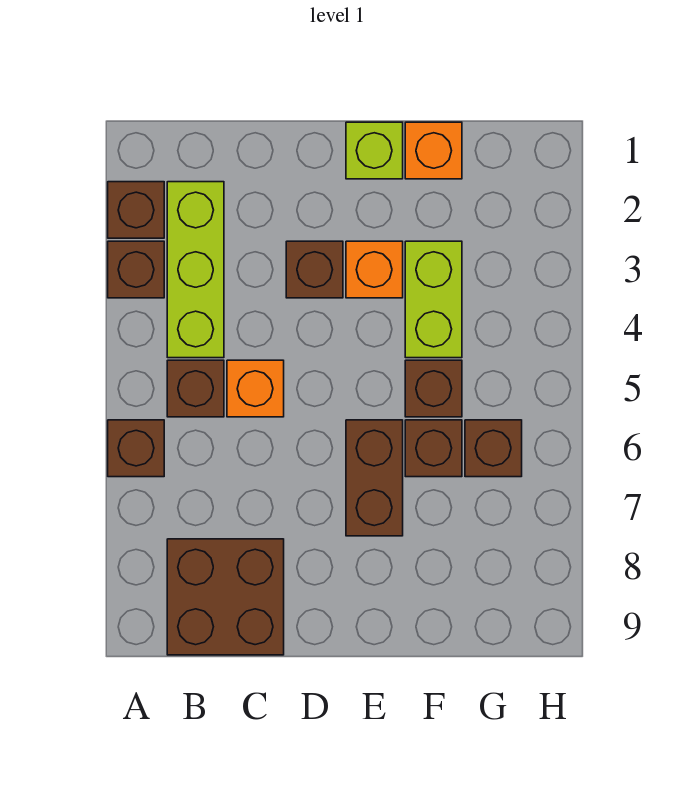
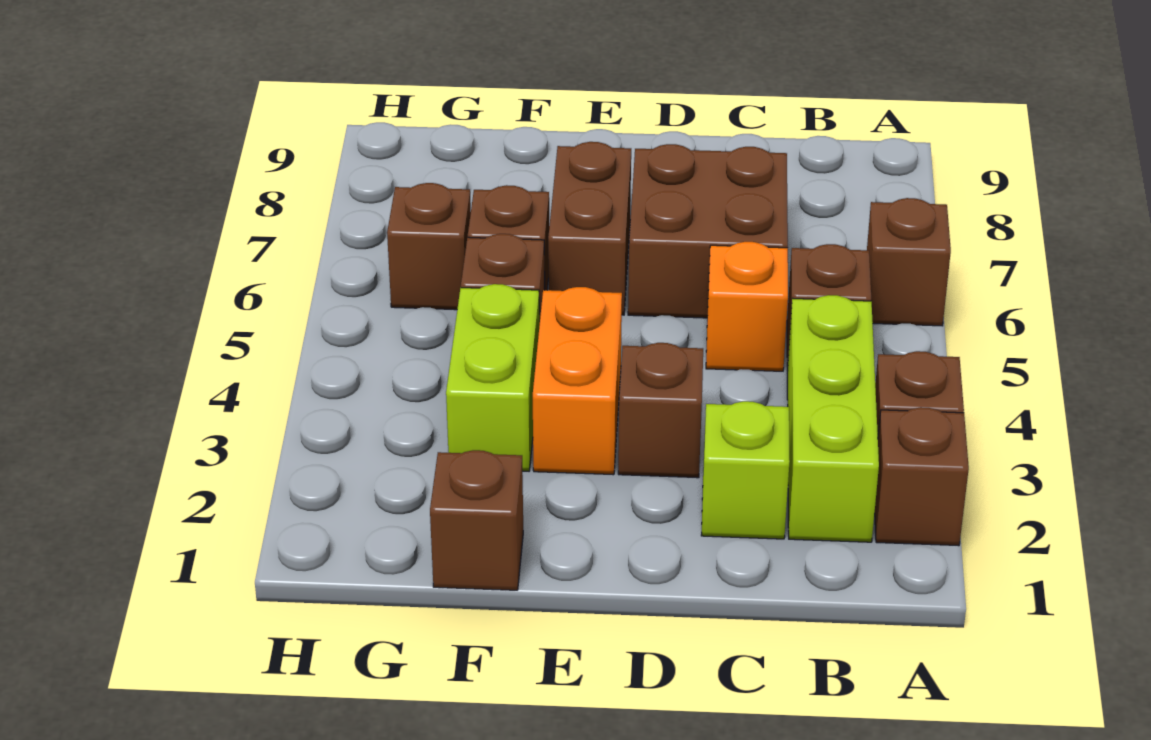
brown brick B8:C9 level 1 -> brown brick C6:D7 level 1
lime brick E1 level 1 -> lime brick C2 level 1
orange brick E3 level 1 -> orange brick E3:E4 level 1
orange brick F1 level 1 -> brown brick F1 level 1

